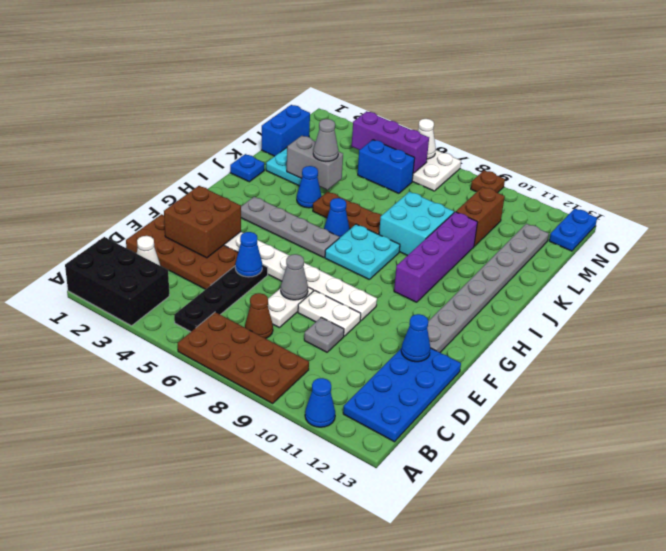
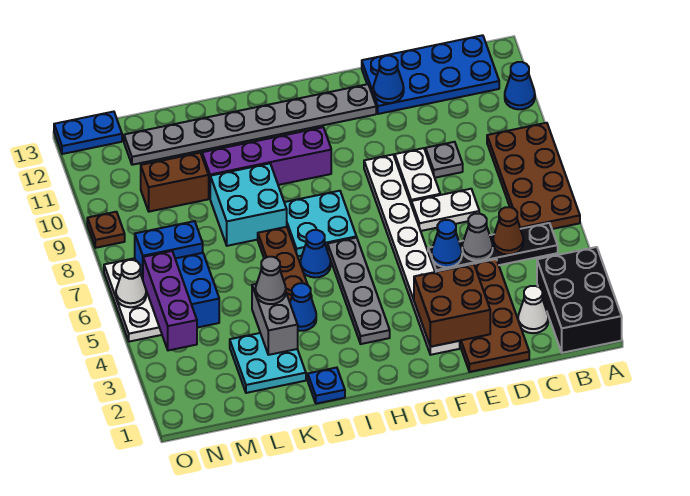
brown cone C7 level 1 -> brown cone C5 level 2
grey cone E7 level 2 -> grey cone D5 level 2
blue brick L1:M1 level 1 -> blue brick M7:N7 level 2

